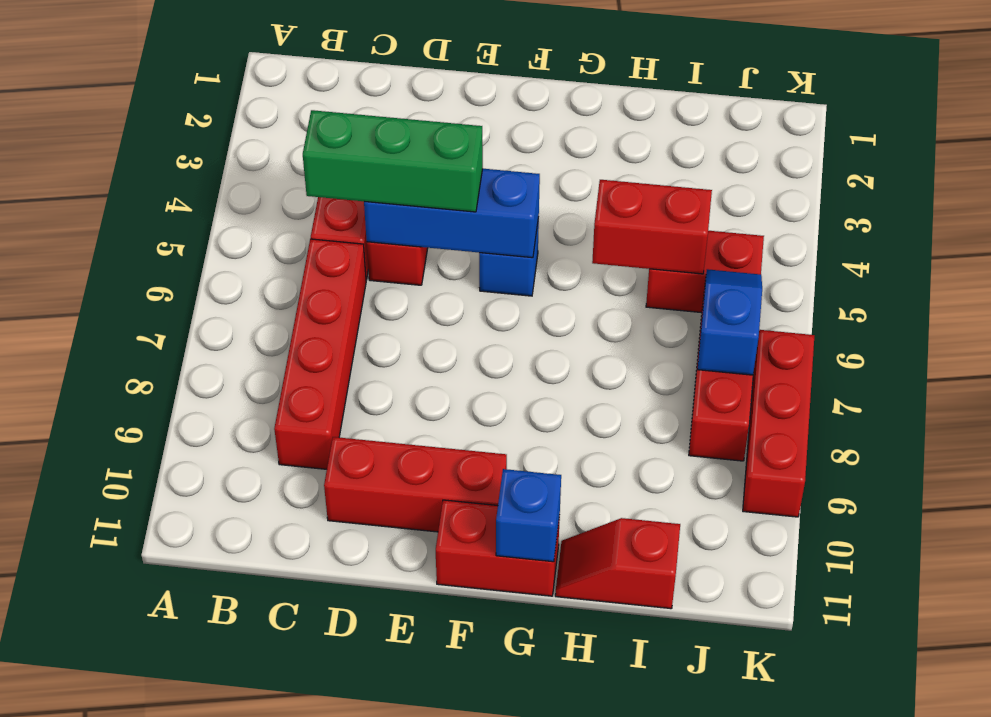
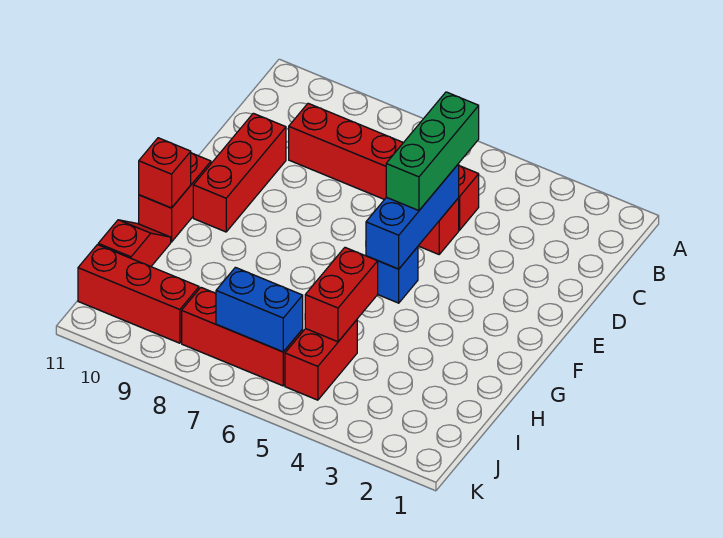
blue brick G11 level 2 -> red brick G11 level 2
blue slope J6:J7 level 2 top 7 -> blue brick J6:J7 level 2
red brick K7:K9 level 1 -> red brick J9:J11 level 1

